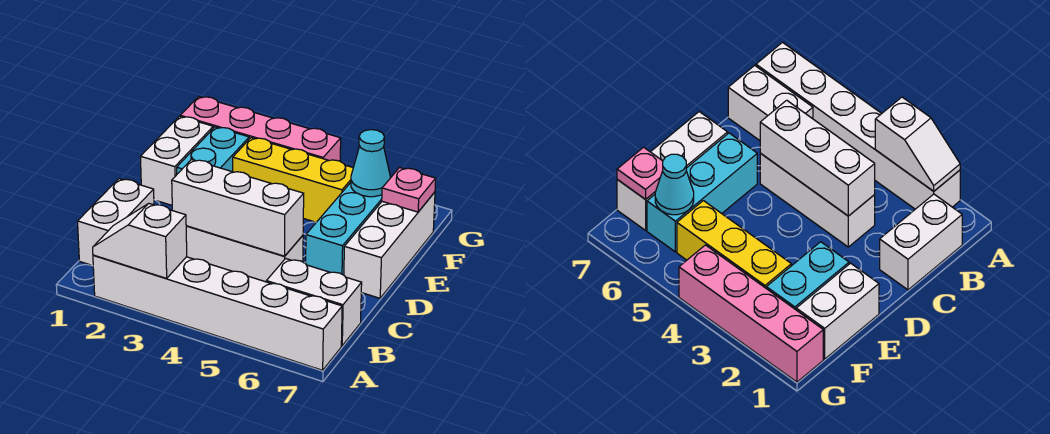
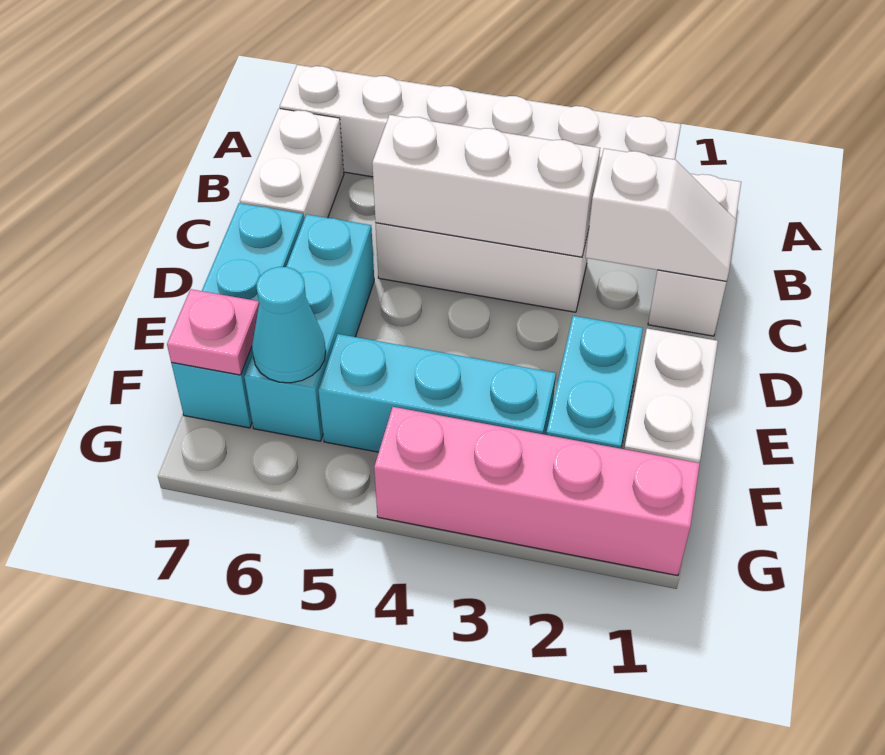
white slope A2:A3 level 2 top 3 -> white slope C1:C2 level 2 top 2
white brick B6:B7 level 1 -> white brick B7:C7 level 1
white brick D7:F7 level 1 -> cyan brick D7:F7 level 1
yellow brick F3:F5 level 1 -> cyan brick F3:F5 level 1

